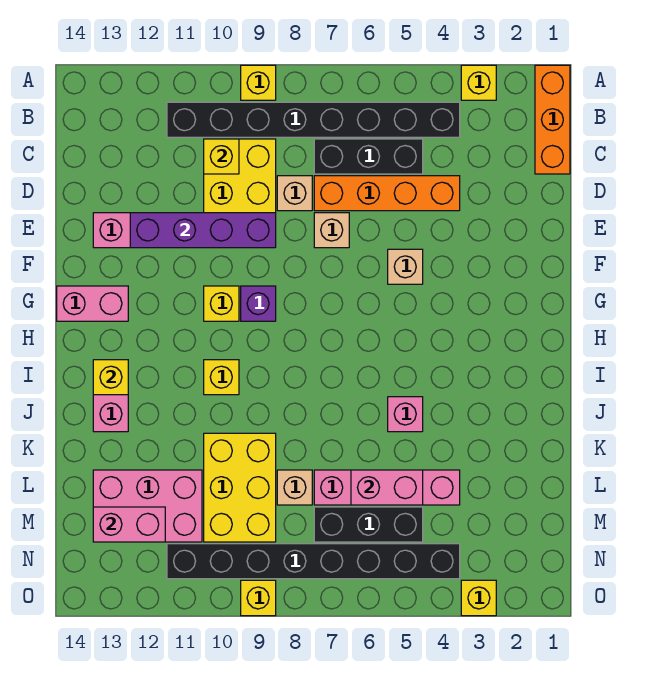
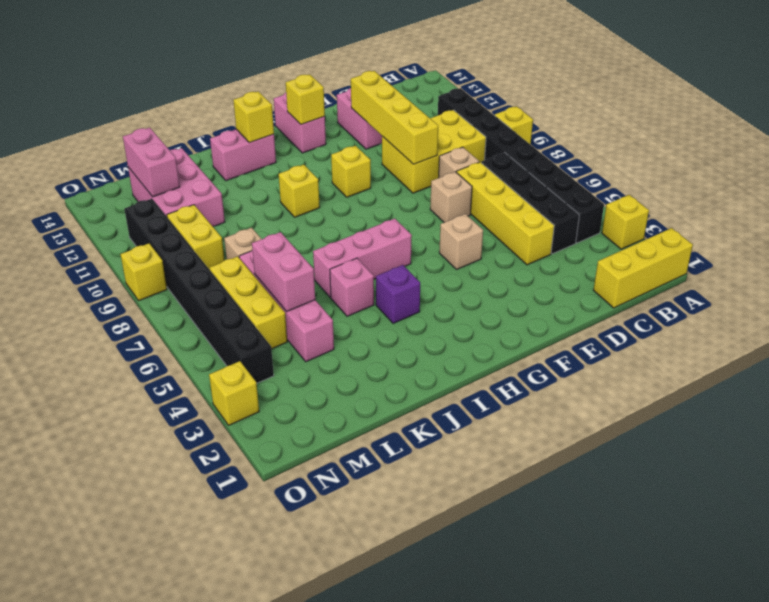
orange brick A1:C1 level 1 -> yellow brick A1:C1 level 1
black brick C5:C7 level 1 -> black brick C4:C7 level 1
yellow brick C10 level 2 -> yellow brick G13 level 2
orange brick D4:D7 level 1 -> yellow brick D4:D7 level 1
purple brick E9:E12 level 2 -> yellow brick E9:E12 level 2
purple brick G9 level 1 -> purple brick I4 level 1
none -> pink brick H6:J6 level 1
yellow brick K9:M10 level 1 -> yellow brick M9:M10 level 1
black brick M5:M7 level 1 -> yellow brick M5:M7 level 1

